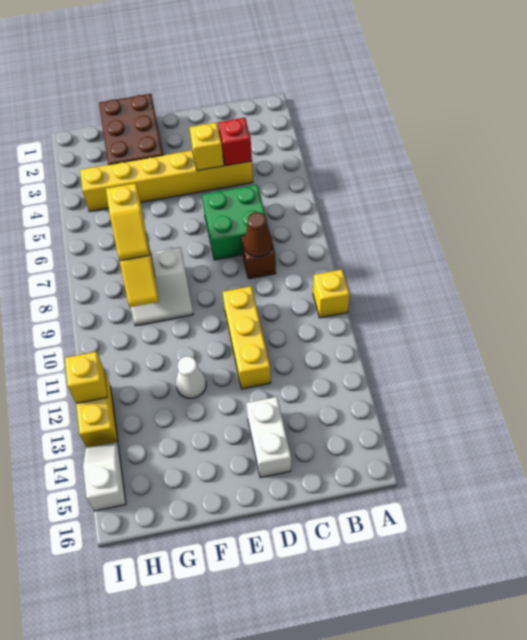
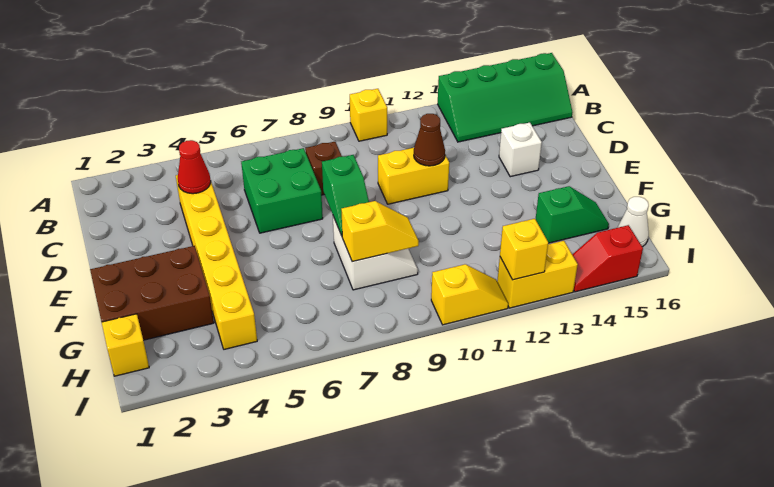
none -> green slope A13:B16 level 1 top A
red brick C4 level 2 -> red cone C4 level 2
brown cone C8 level 2 -> brown cone D11 level 2
yellow brick D4 level 2 -> yellow brick H1 level 1
yellow brick D10:D12 level 1 -> yellow brick D10:D11 level 1
white brick D14:D15 level 1 -> white brick D14 level 1
none -> green slope E8:F8 level 2 top E
white cone F12 level 1 -> white cone H16 level 1
yellow slope G7:G8 level 3 top 7 -> yellow slope I10:I11 level 1 top 10
none -> green slope G14:G15 level 1 top 14
white slope I14:I15 level 1 top 15 -> red slope I14:I15 level 1 top 15

